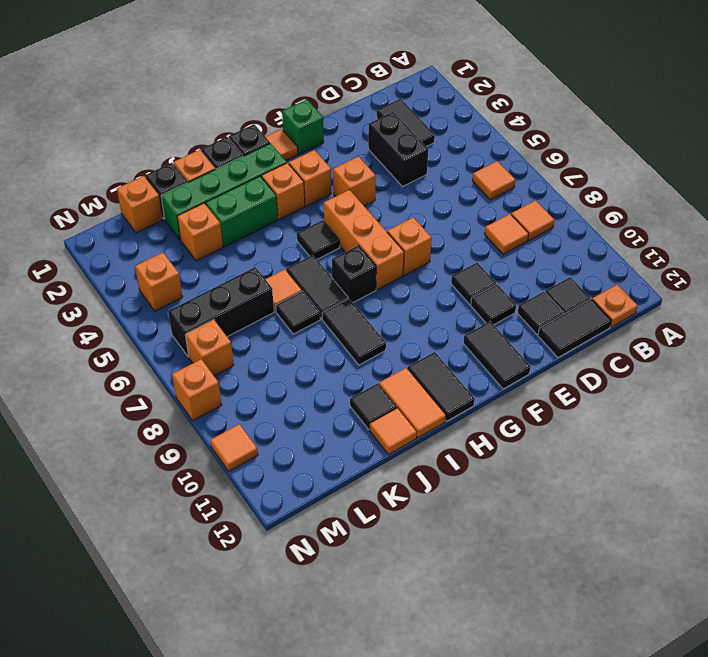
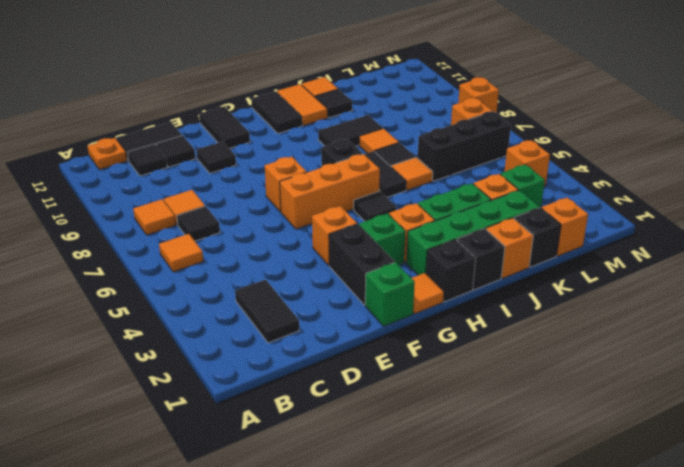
black brick D3:D4 level 1 -> black brick F2:F3 level 1
black tile E9 level 1 -> black tile C7 level 1
orange brick G3 level 1 -> green brick G3 level 1
orange brick G5:G7 level 1 -> orange brick F6:H6 level 1
black tile I8:I9 level 1 -> black tile I9:J9 level 1
none -> green brick L3 level 1
orange tile N10 level 1 -> orange tile J8 level 1

